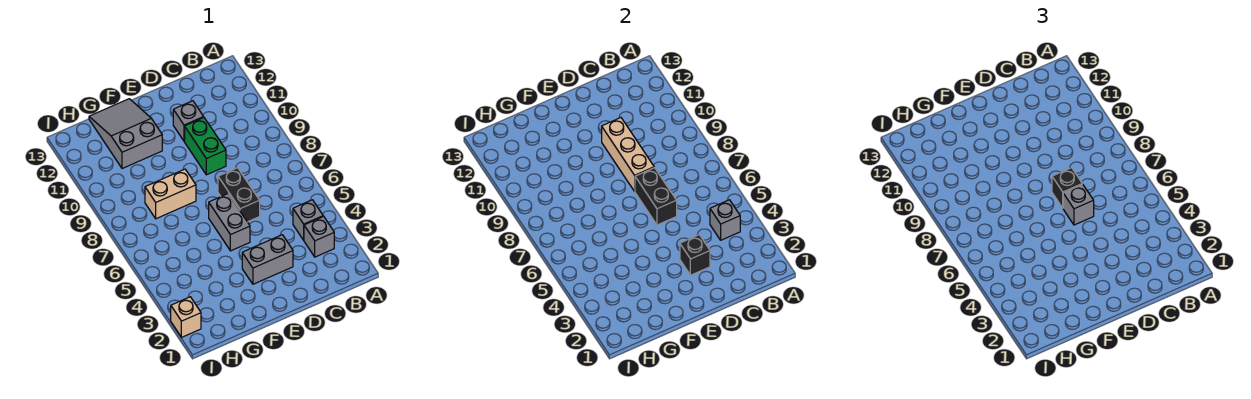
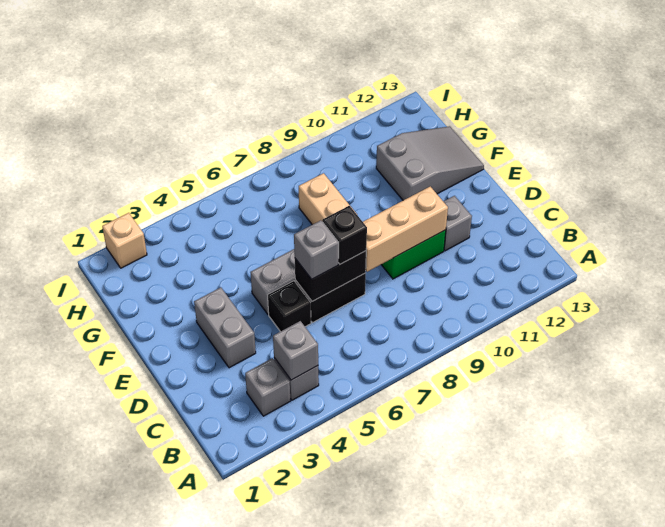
black brick D3 level 2 -> black brick D5 level 1

